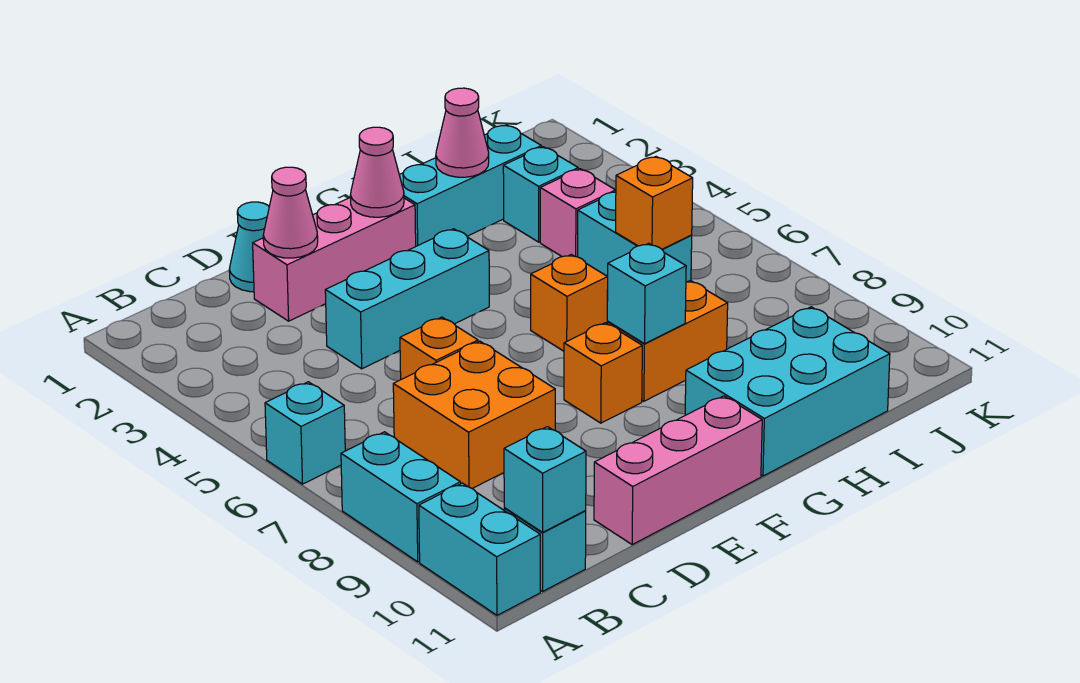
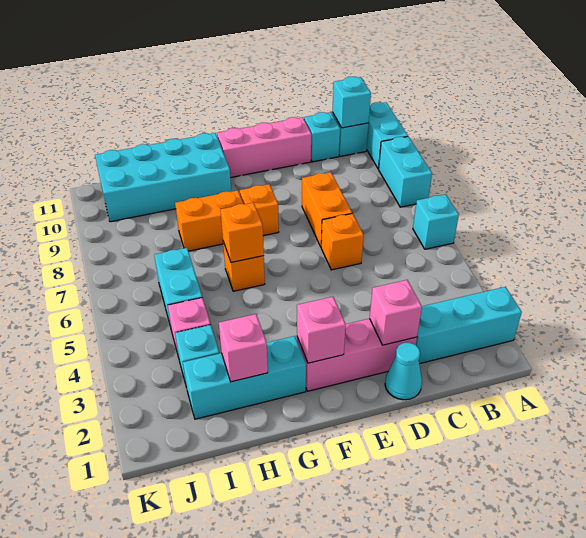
orange brick C7:D8 level 1 -> orange brick D7:D8 level 1
pink cone D2 level 2 -> pink brick D2 level 2
cyan brick D4:F4 level 1 -> cyan brick A2:C2 level 1
pink cone F2 level 2 -> pink brick F2 level 2
cyan brick G8 level 2 -> cyan brick C11 level 1
cyan brick G10:I11 level 1 -> cyan brick G10:J11 level 1
pink cone H2 level 2 -> pink brick H2 level 2
orange brick I6 level 2 -> orange brick G6 level 2

